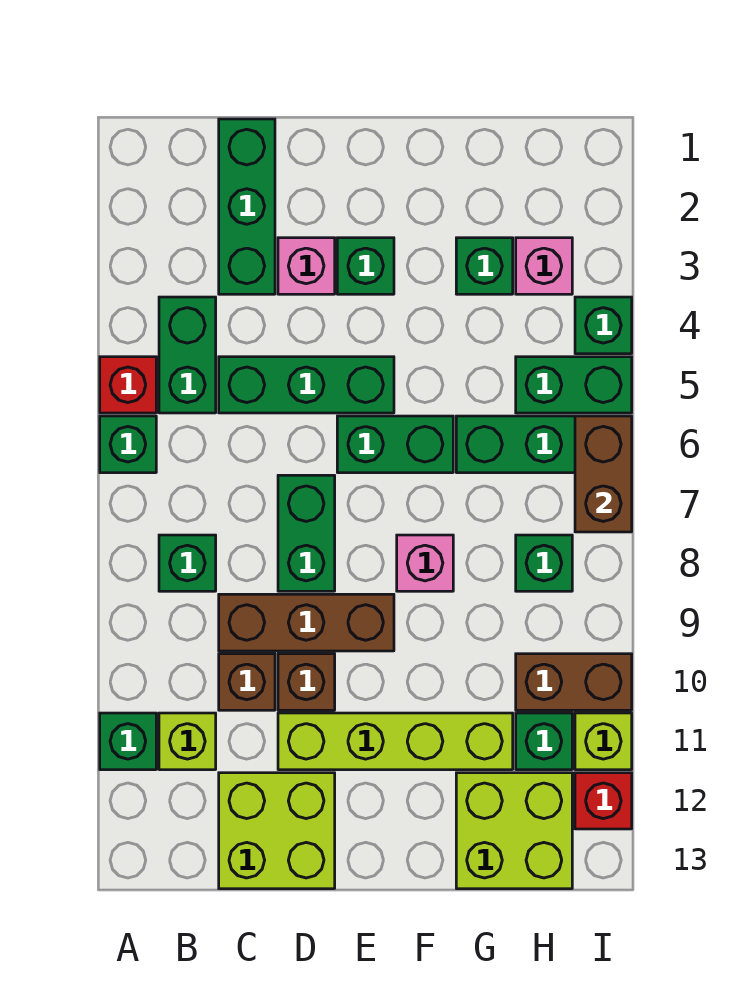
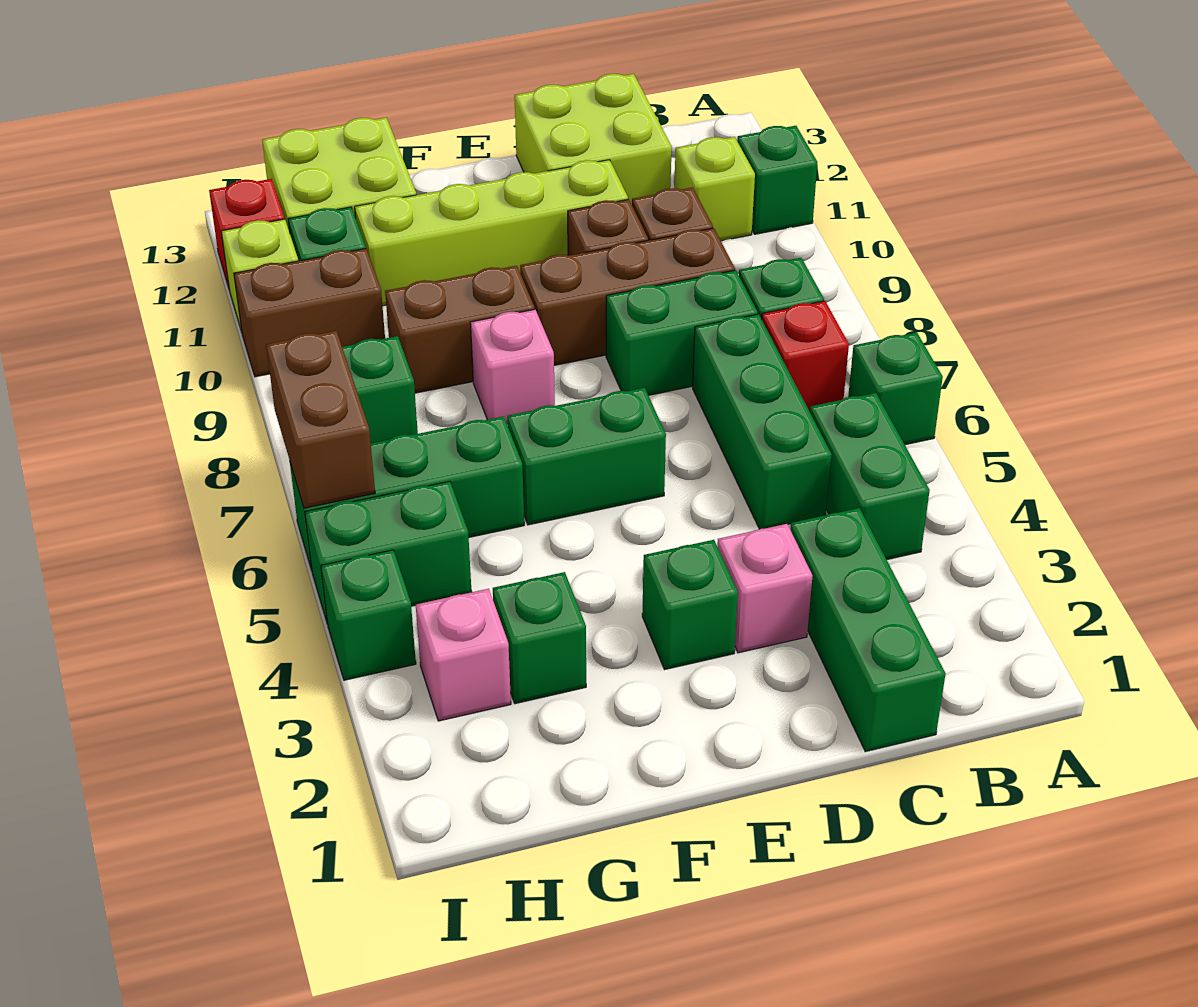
red brick A5 level 1 -> red brick B7 level 1
green brick C5:E5 level 1 -> green brick C5:C7 level 1
green brick D7:D8 level 1 -> green brick C8:D8 level 1
none -> brown brick F9:G9 level 1

